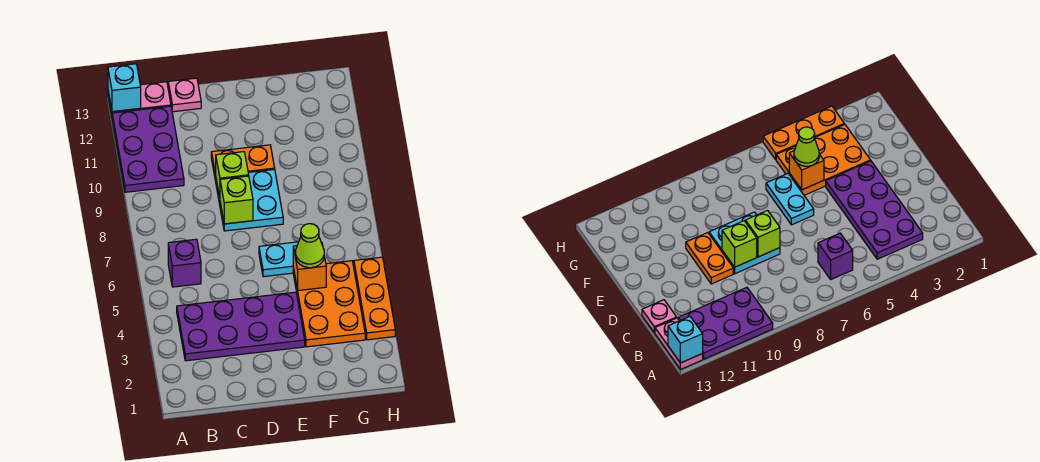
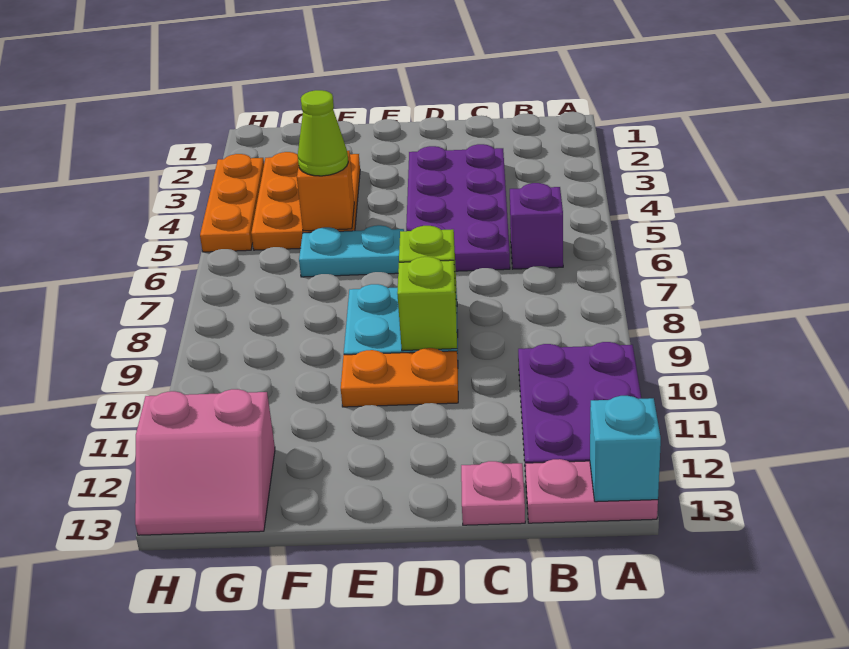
purple plate B3:E4 level 1 -> purple plate C3:D6 level 1
none -> pink slope G12:H13 level 1 top 12

